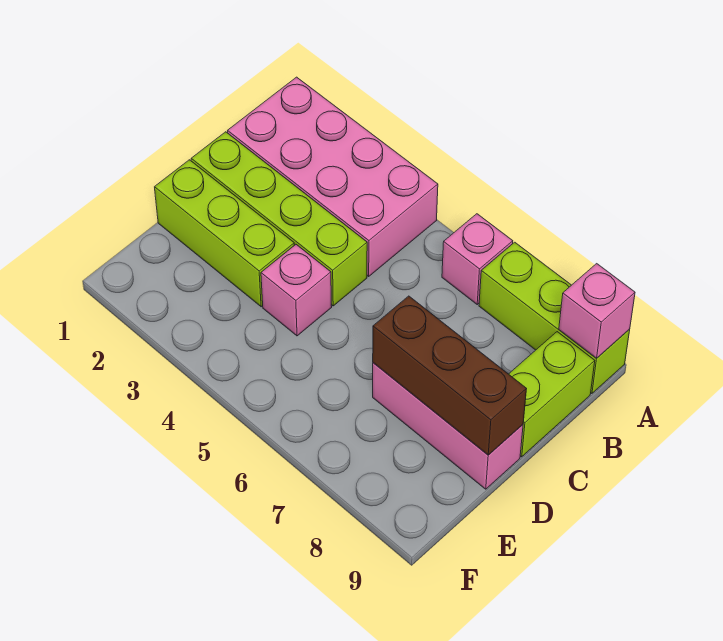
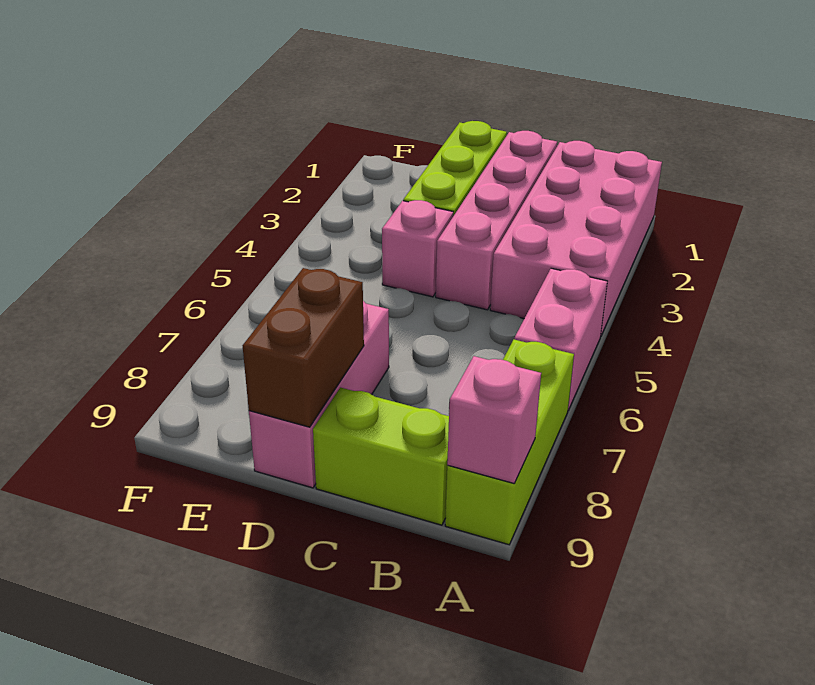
pink brick A6 level 1 -> pink brick A5:A6 level 1
lime brick C1:C4 level 1 -> pink brick C1:C4 level 1
brown brick D7:D9 level 2 -> brown brick D8:D9 level 2

